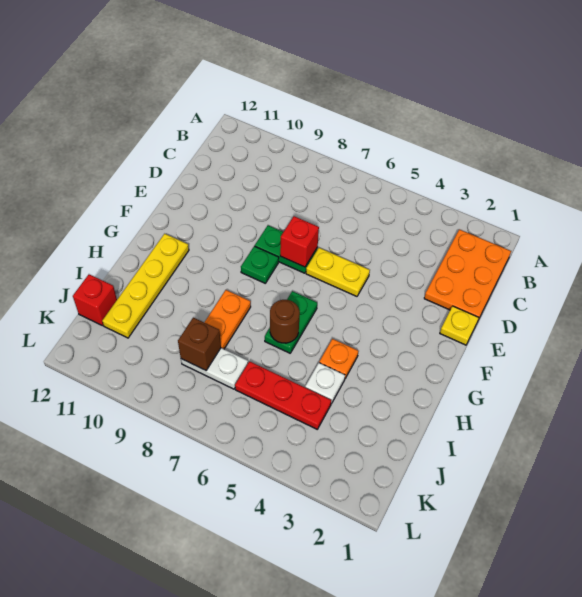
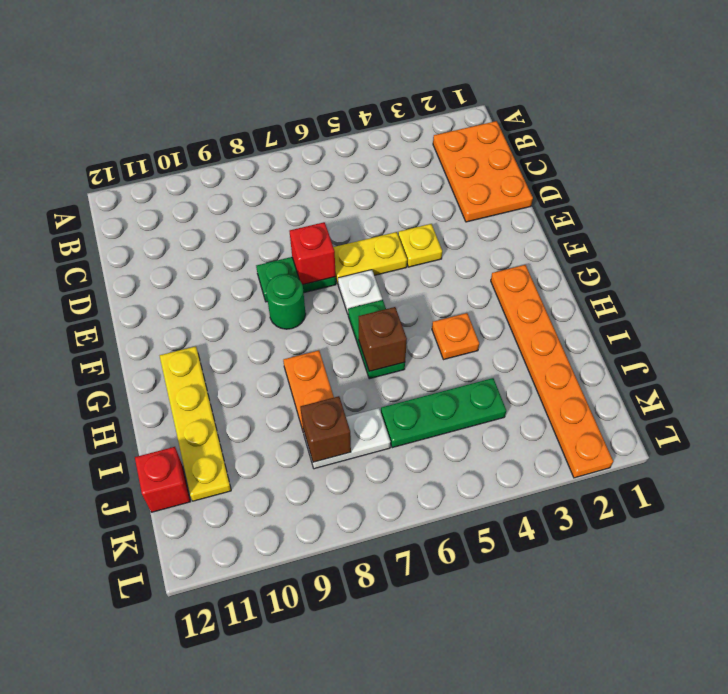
yellow plate E1 level 1 -> yellow plate E4 level 1
green plate F8 level 1 -> green round brick F8 level 1
none -> orange plate G2:L2 level 1
brown round brick H6 level 2 -> brown brick H6 level 2
white plate I4 level 1 -> white plate F6 level 1
red plate J4:J6 level 1 -> green plate J4:J6 level 1

